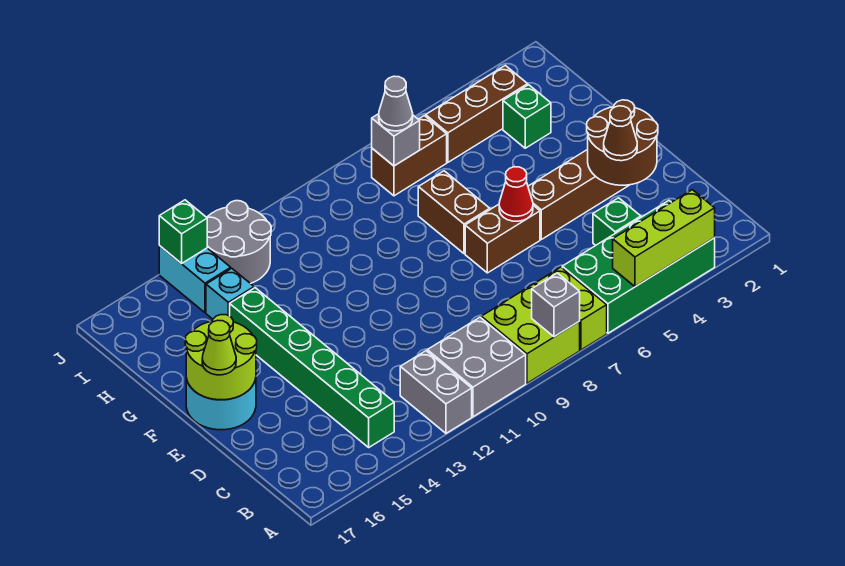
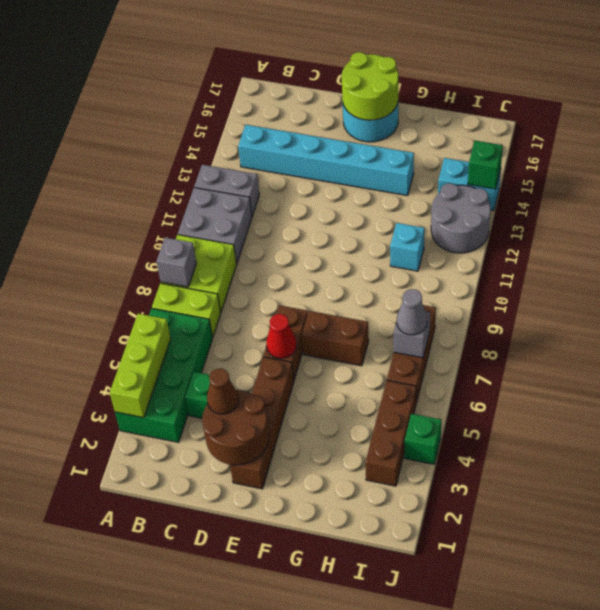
green brick B14:G14 level 1 -> cyan brick B14:G14 level 1
lime cone E17 level 3 -> none
green brick H3 level 1 -> green brick J4 level 1
cyan brick H14 level 1 -> cyan brick H11 level 1
brown brick I6:I7 level 1 -> brown brick I6:I8 level 1

